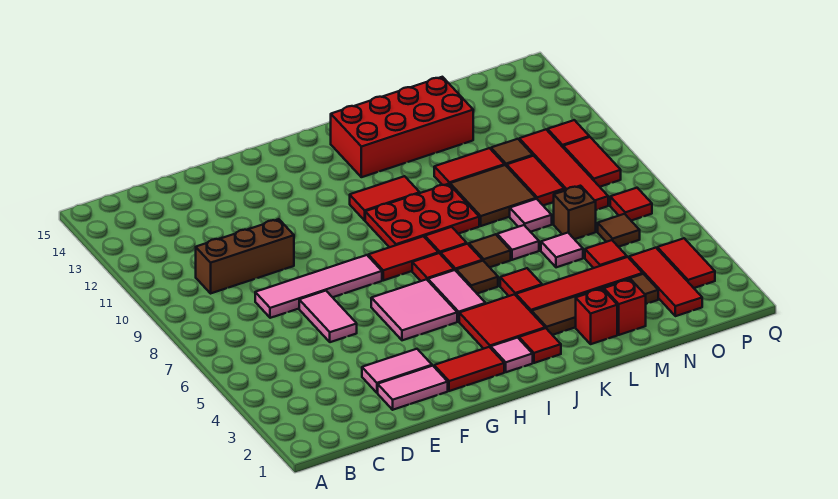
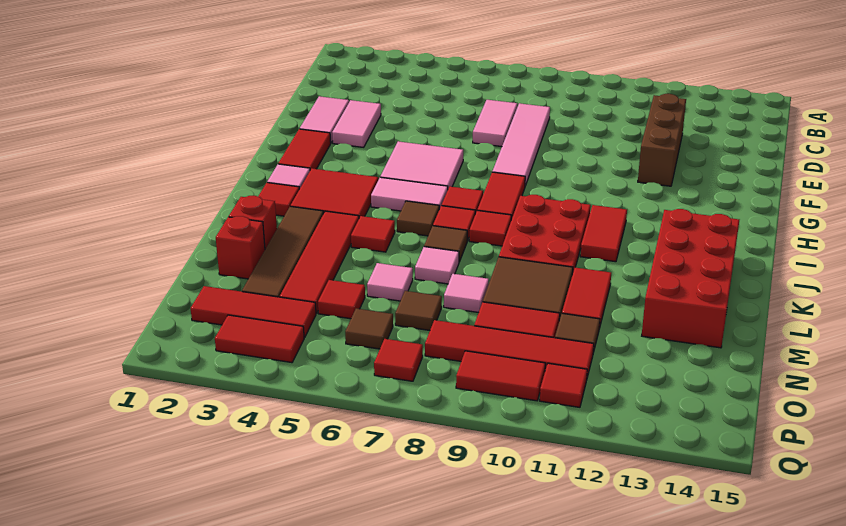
brown brick C10:E10 level 1 -> brown brick D12:F12 level 1
pink tile E6:E7 level 1 -> pink tile D7:E7 level 1
brown brick N7 level 1 -> brown tile N7 level 1

